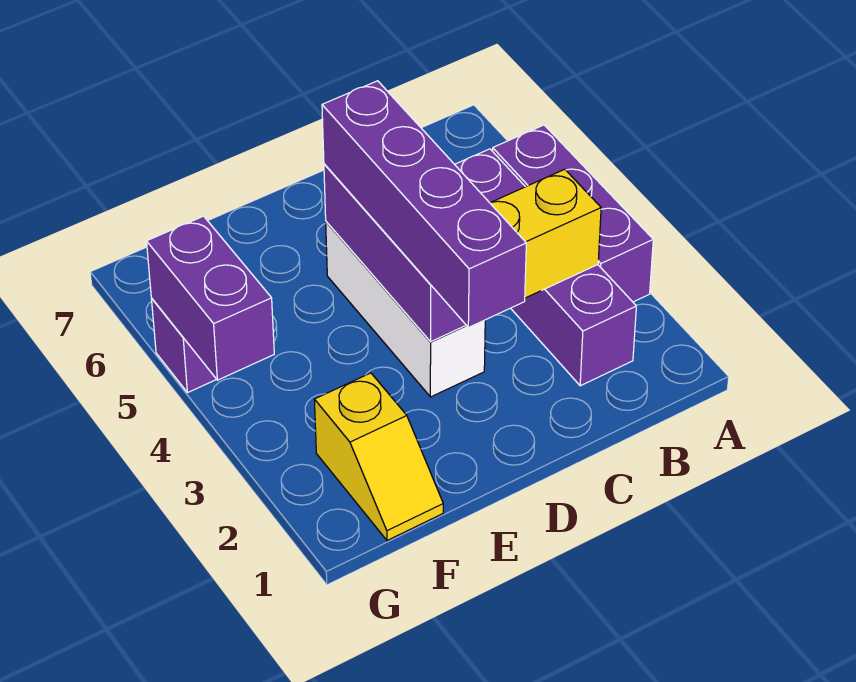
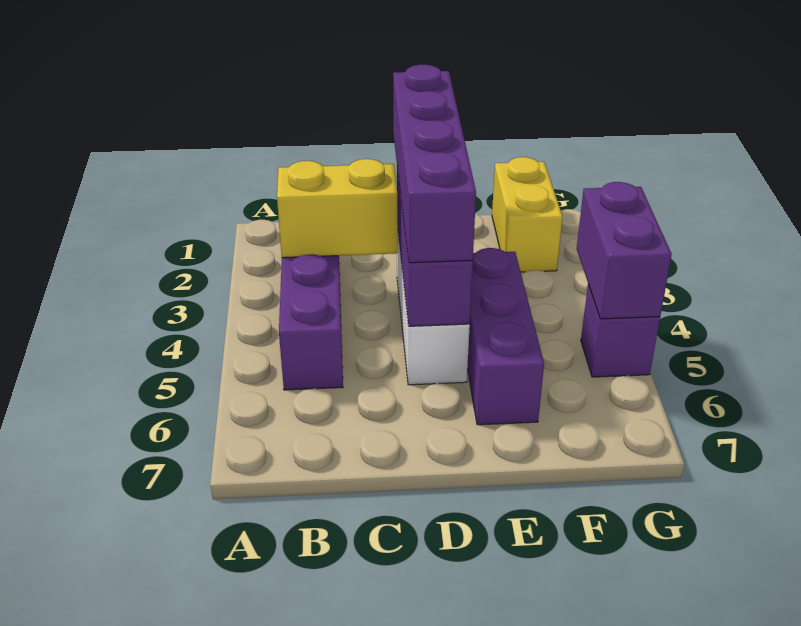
purple brick A3:A5 level 1 -> purple brick E4:E6 level 1
yellow slope F1:F2 level 1 top 2 -> yellow brick F1:F2 level 1

